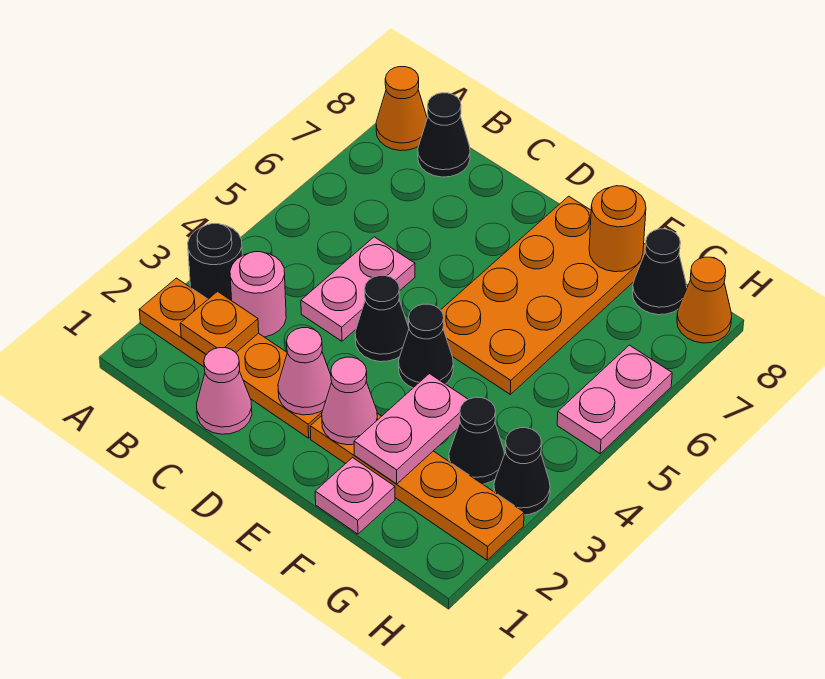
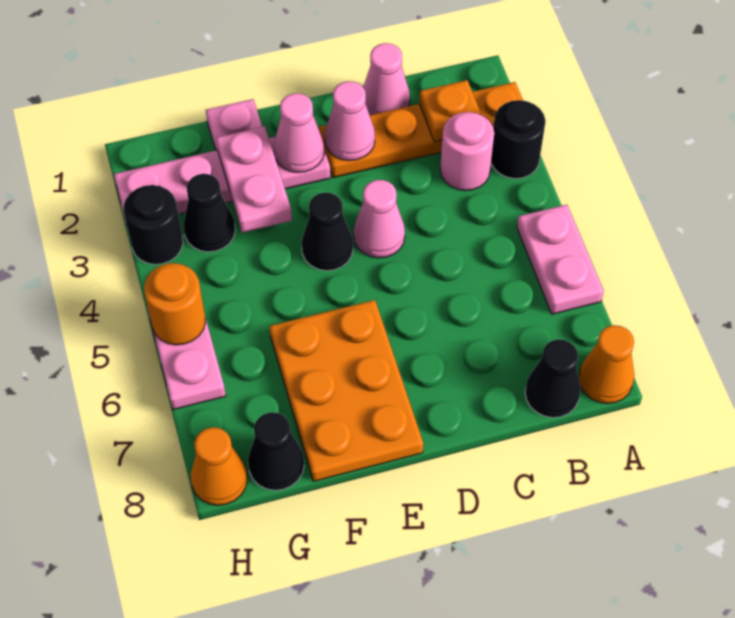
pink plate C4:C5 level 1 -> pink plate A5:A6 level 1
black cone D4 level 1 -> pink cone D4 level 1
orange plate E2:H2 level 1 -> pink plate E2:H2 level 1
orange plate E5:F8 level 1 -> orange plate E6:F8 level 1
orange round brick F8 level 2 -> orange round brick H5 level 2
black cone H3 level 1 -> black round brick H3 level 1

